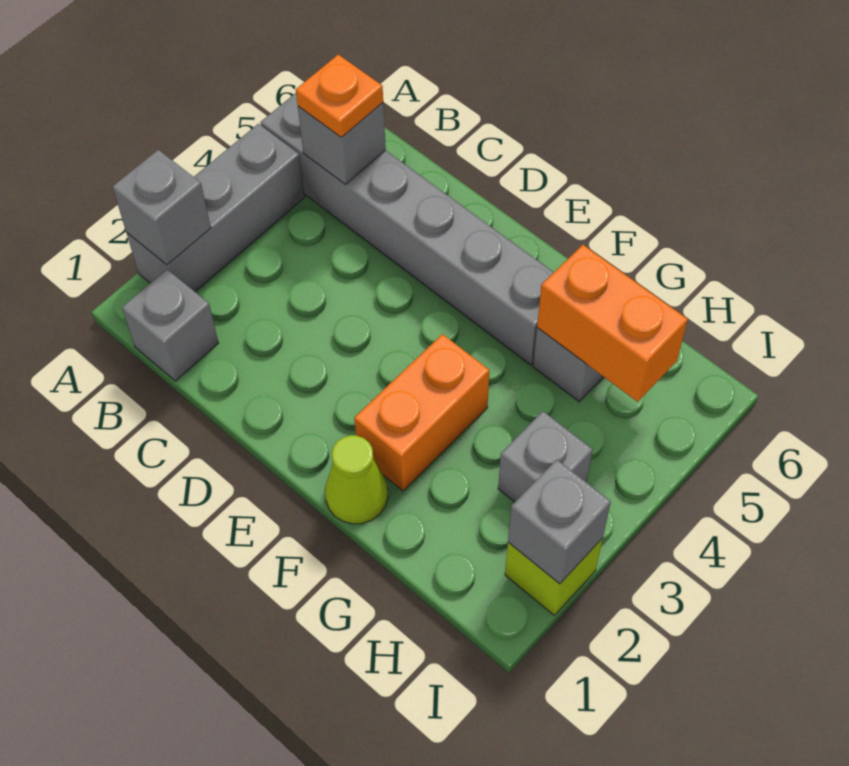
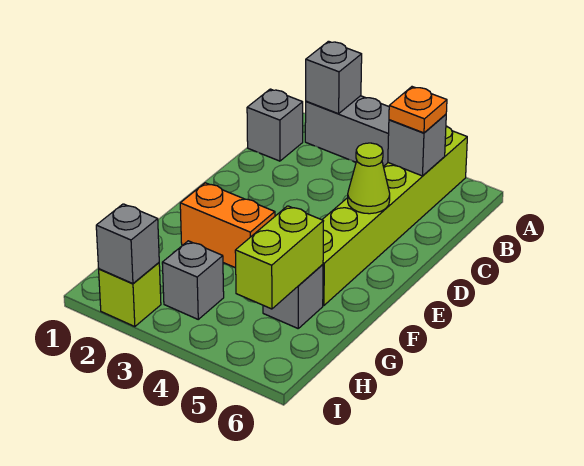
grey brick A5:F5 level 1 -> lime brick A5:F5 level 1
lime cone F1 level 1 -> lime cone D5 level 2
orange brick G5:H5 level 2 -> lime brick G5:H5 level 2

